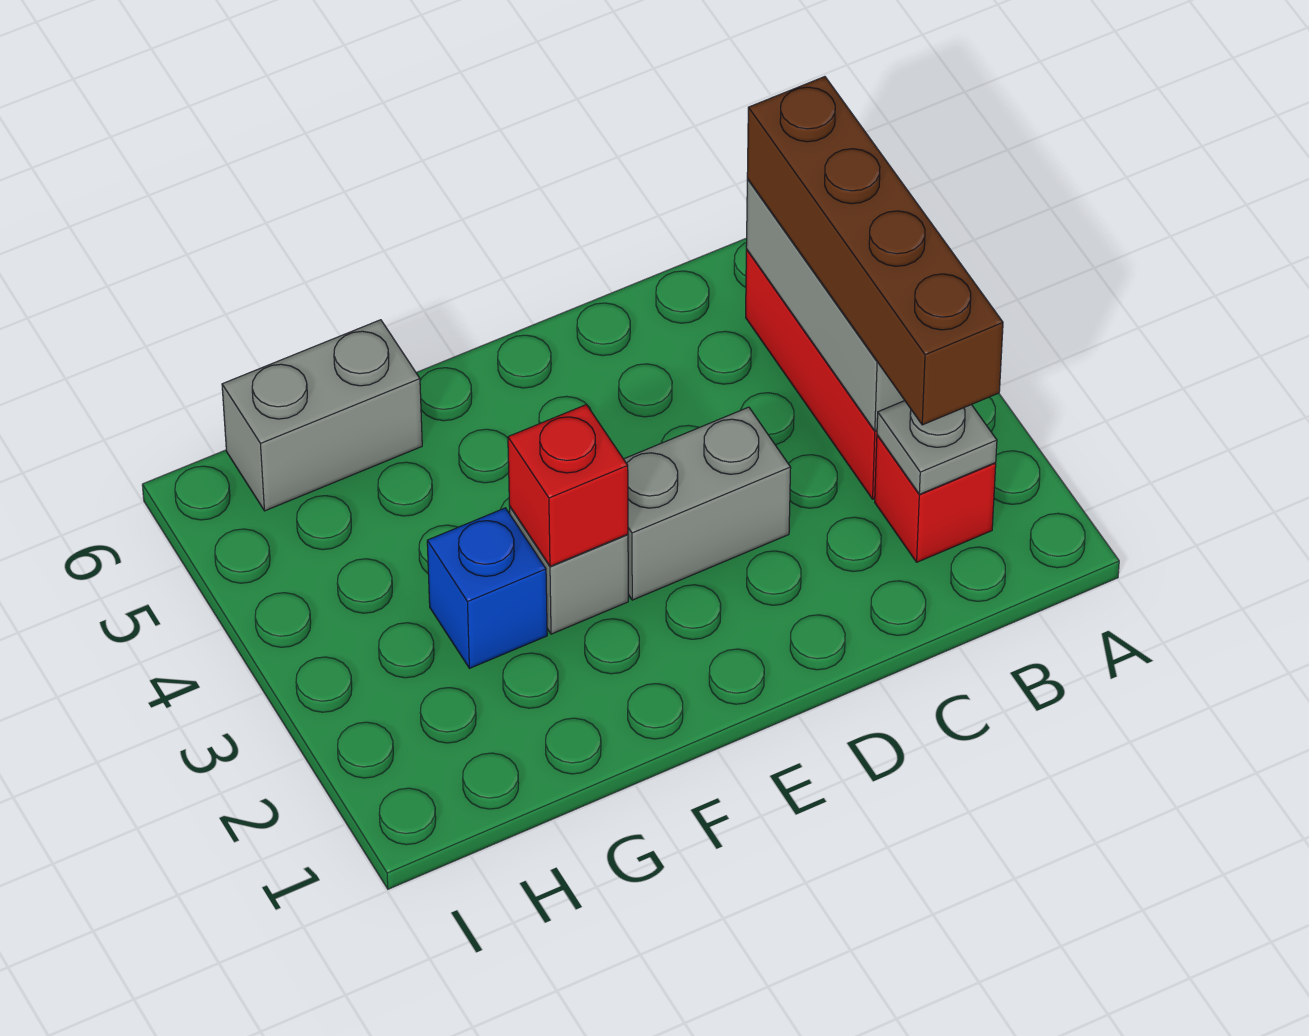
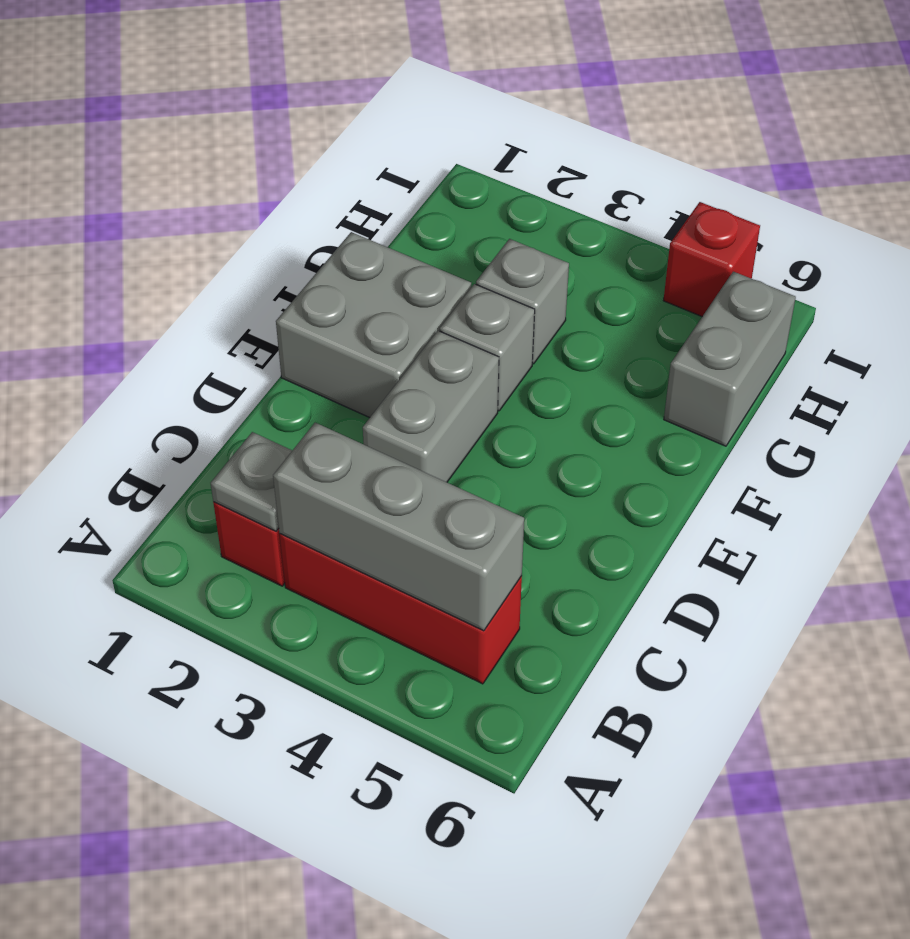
brown brick B2:B5 level 3 -> none
none -> grey brick E1:F2 level 1
red brick F3 level 2 -> red brick I5 level 1
blue brick G3 level 1 -> grey brick G3 level 1

